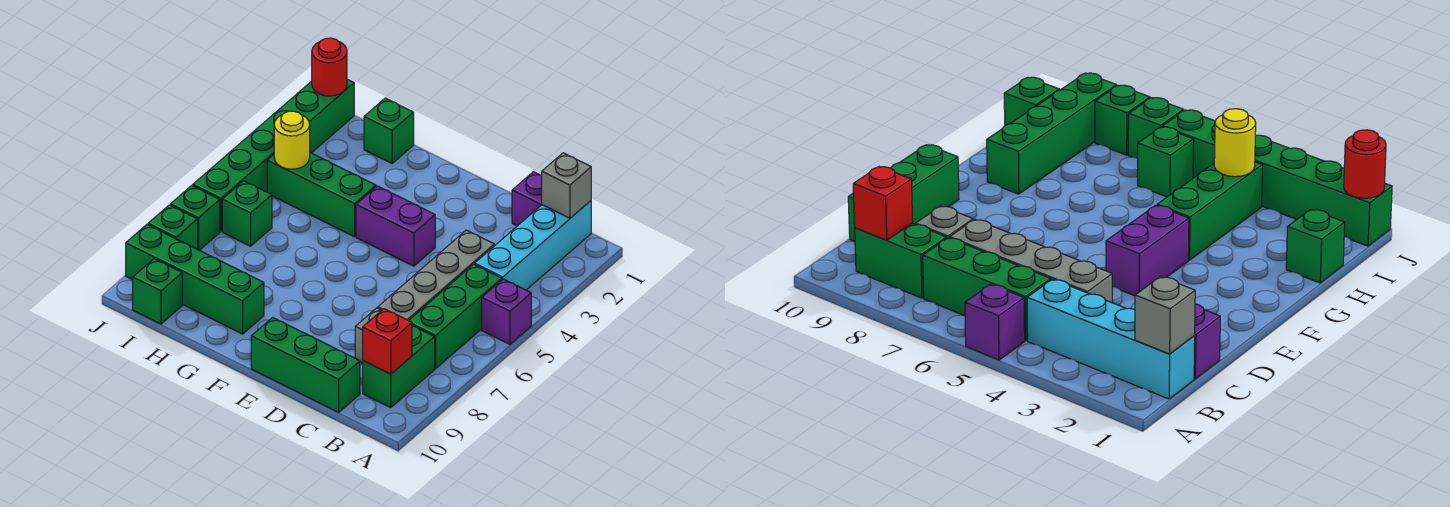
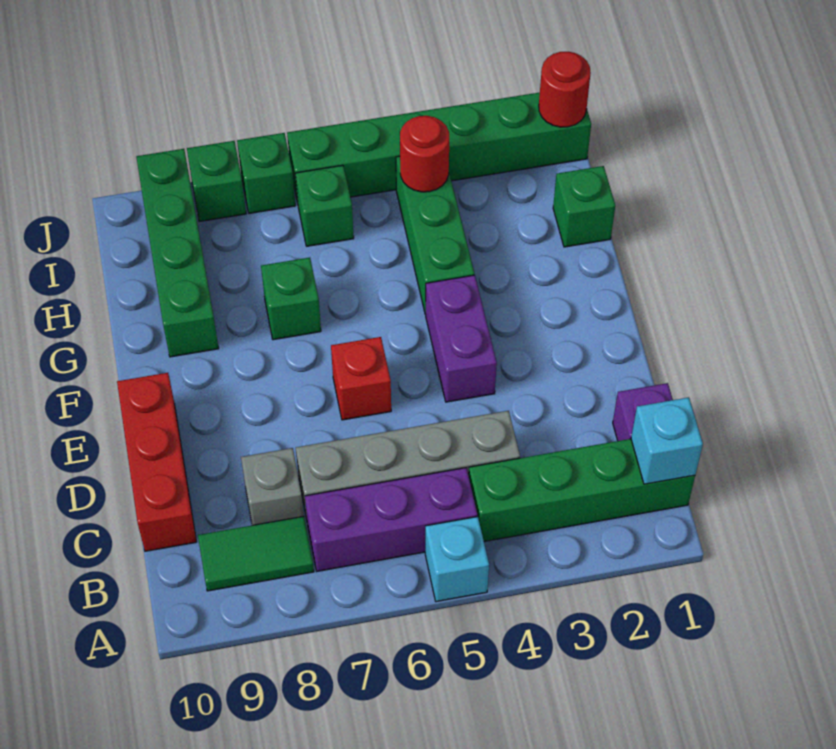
purple brick A5 level 1 -> cyan brick A5 level 1
cyan brick B1:B4 level 1 -> green brick B1:B4 level 1
grey brick B1 level 2 -> cyan brick B1 level 2
green brick B5:B7 level 1 -> purple brick B5:B7 level 1
green brick B8:B9 level 1 -> green tile B8:B9 level 1
red brick B9 level 2 -> red brick E6 level 1
green brick C10:E10 level 1 -> red brick C10:E10 level 1
yellow round brick I4 level 2 -> red round brick I4 level 2
green brick I10 level 1 -> green brick G7 level 1

